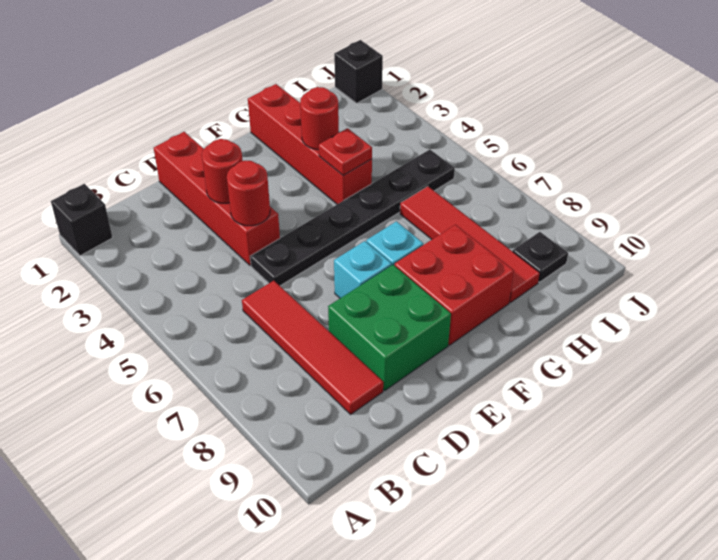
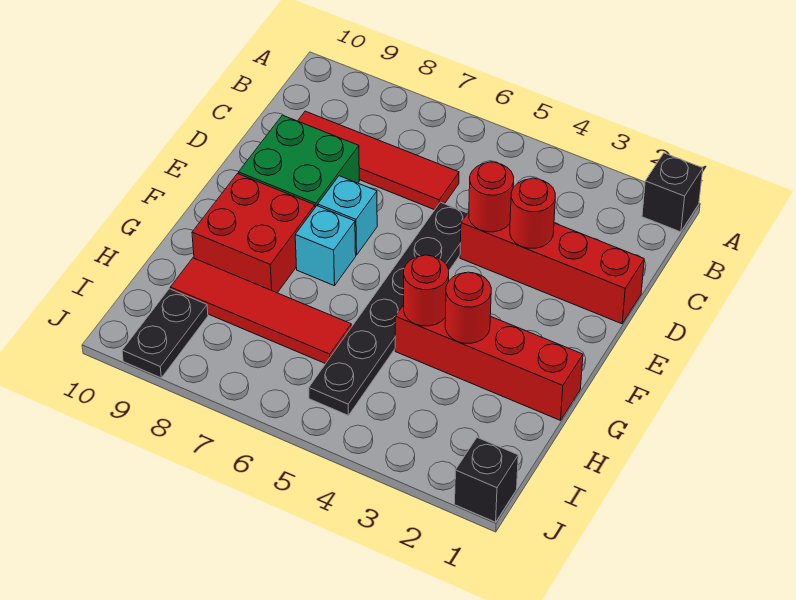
red plate G4 level 2 -> red round brick G4 level 2
black plate I9 level 1 -> black plate I9:J9 level 1

